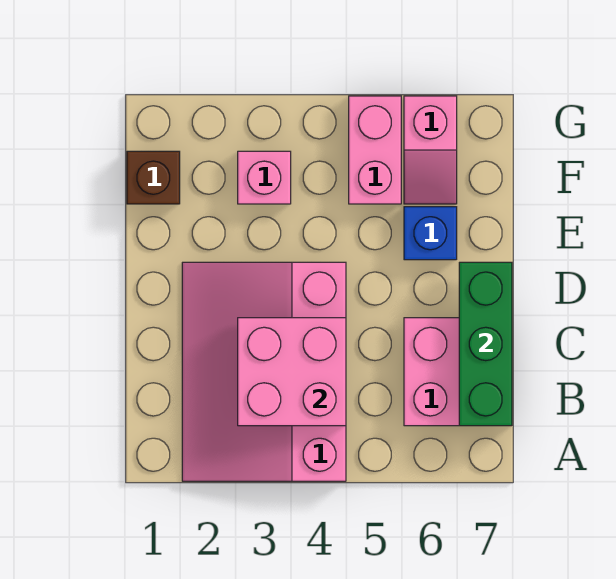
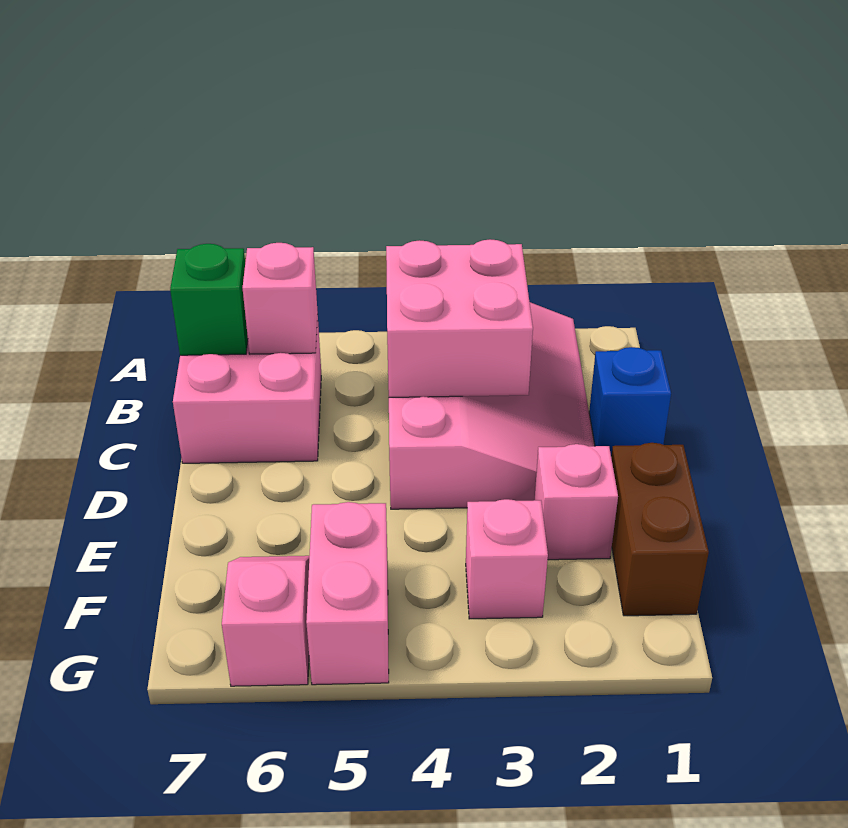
none -> pink brick B6 level 2
green brick B7:D7 level 2 -> green brick B7 level 2
none -> pink brick E2 level 1
blue brick E6 level 1 -> blue brick C1 level 1
brown brick F1 level 1 -> brown brick E1:F1 level 1

